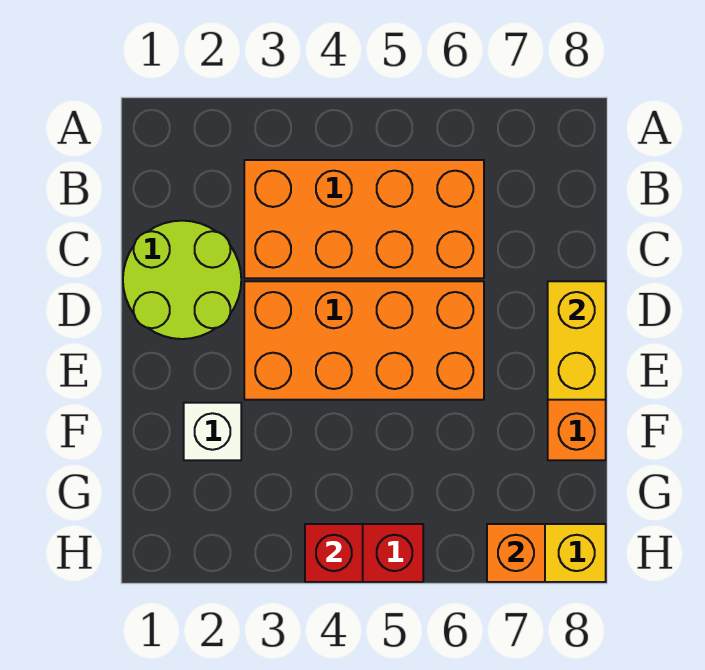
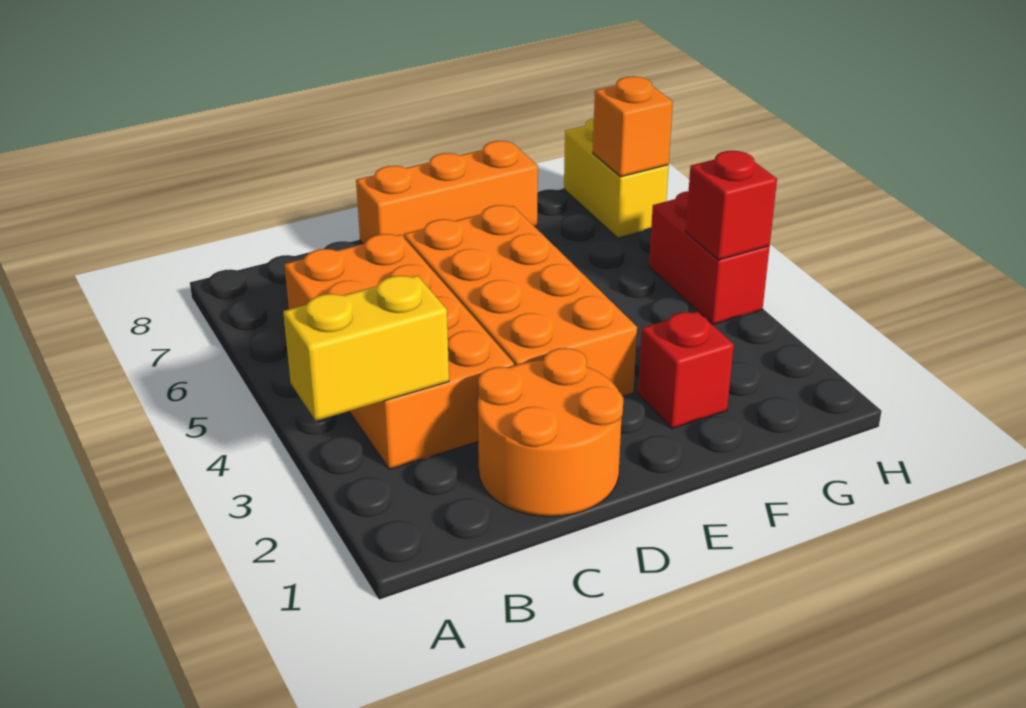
lime round brick C1:D2 level 1 -> orange round brick C1:D2 level 1
yellow brick D8:E8 level 2 -> yellow brick A3:B3 level 2
white brick F2 level 1 -> red brick F2 level 1

